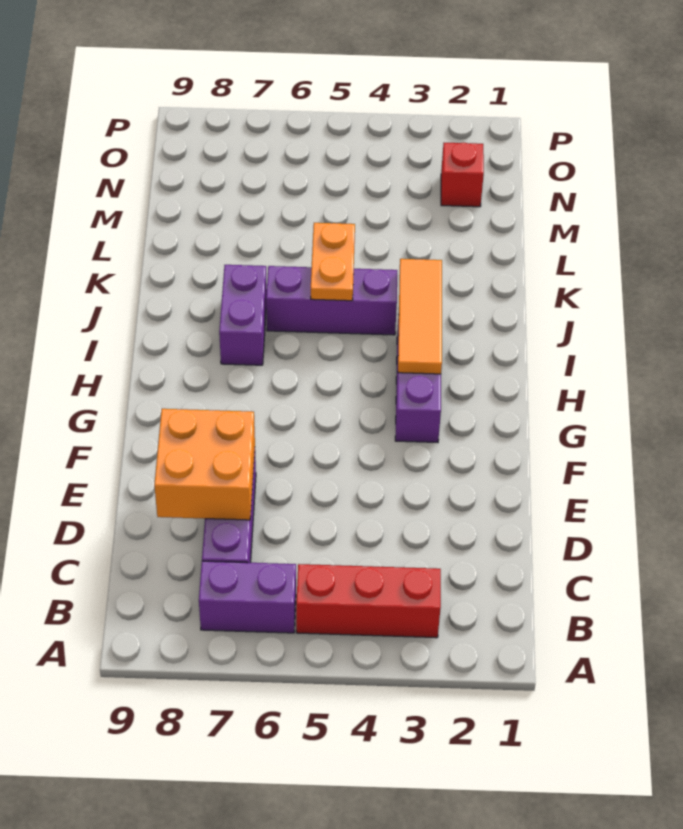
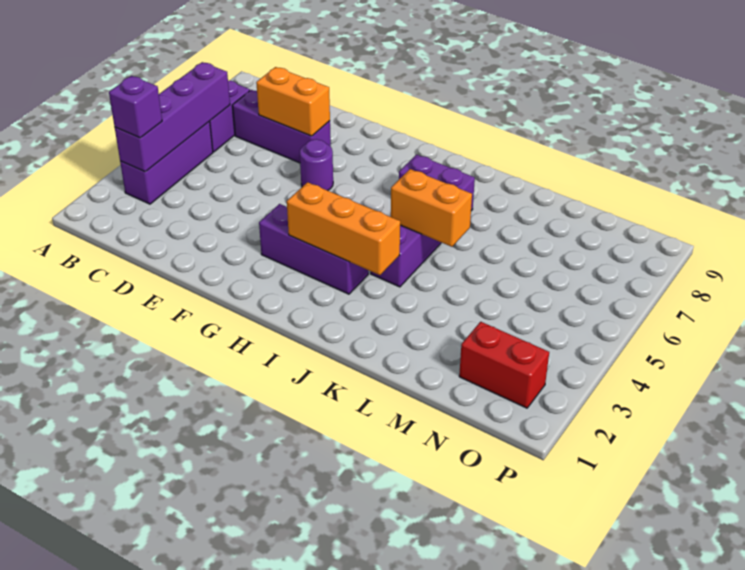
red brick B3:B5 level 1 -> purple brick B3:B5 level 1
none -> purple brick B3:B6 level 2
none -> purple brick B3 level 3
orange brick D7:E8 level 2 -> orange brick D7:E7 level 2
none -> purple round brick F6 level 1
orange tile H3:J3 level 2 -> orange brick H3:J3 level 2
orange plate J5:K5 level 2 -> orange brick J5:K5 level 2
red brick N2 level 1 -> red brick N2:O2 level 1

